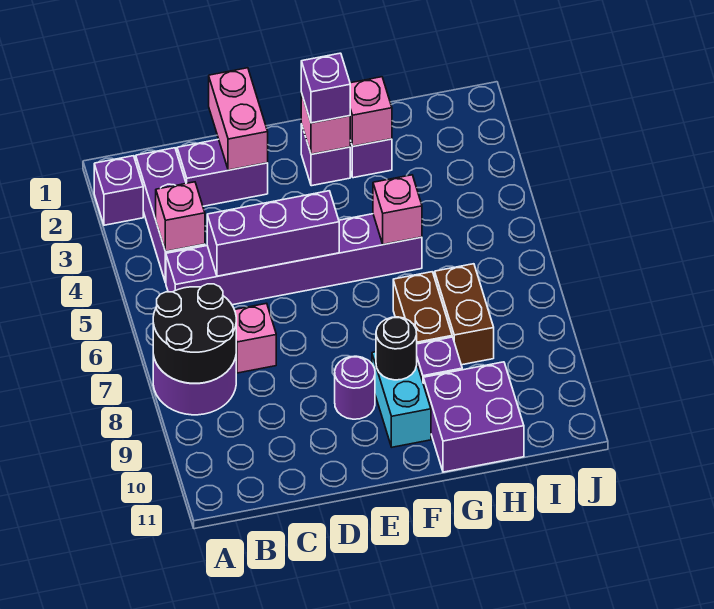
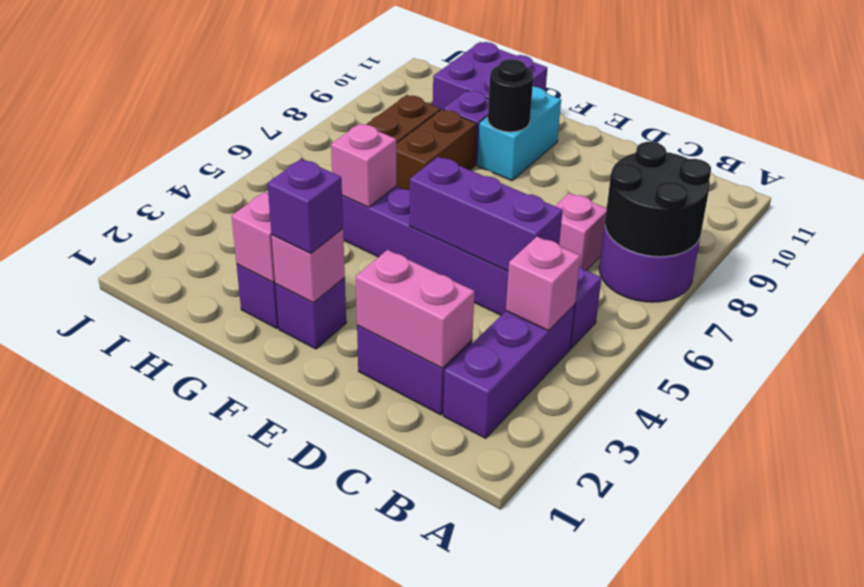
purple brick A2 level 1 -> none
pink brick D1:D2 level 2 -> pink brick C2:D2 level 2
purple round brick E9 level 1 -> none

